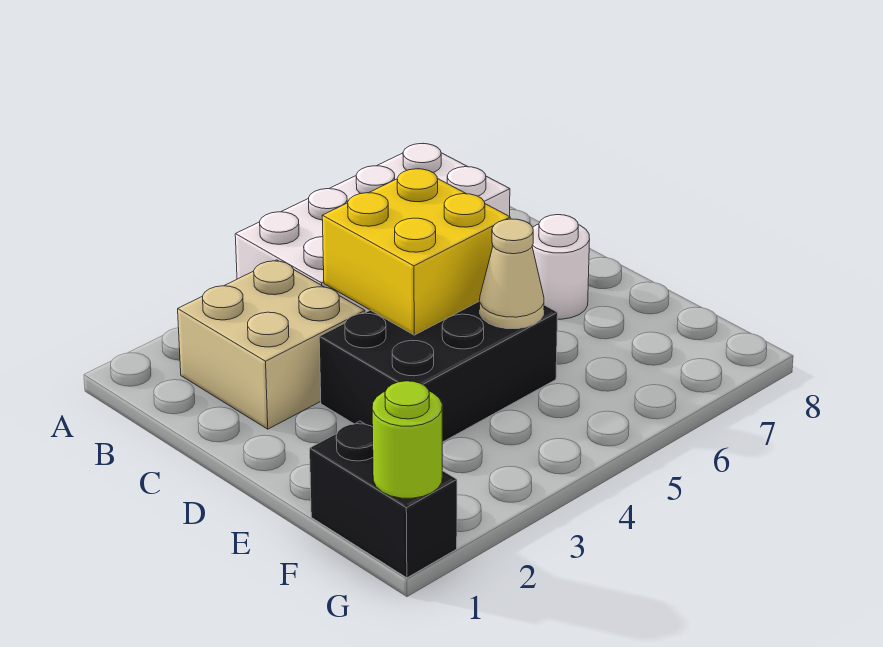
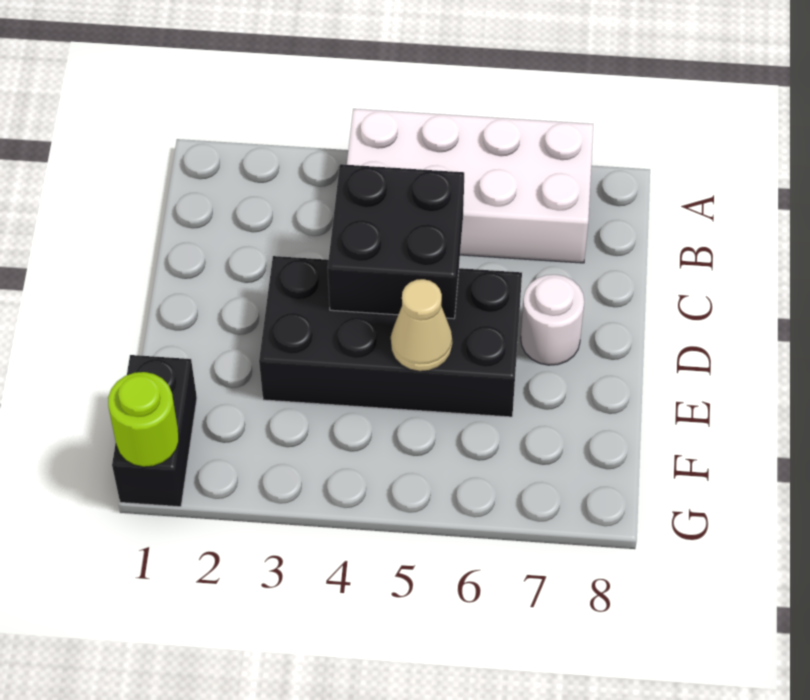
tan brick B2:C3 level 1 -> none
yellow brick C4:D5 level 2 -> black brick C4:D5 level 2
black brick D3:E5 level 1 -> black brick D3:E6 level 1

